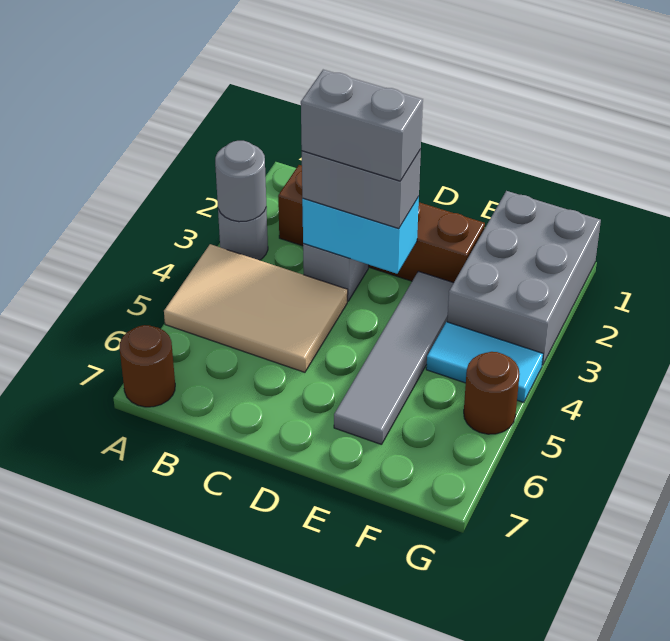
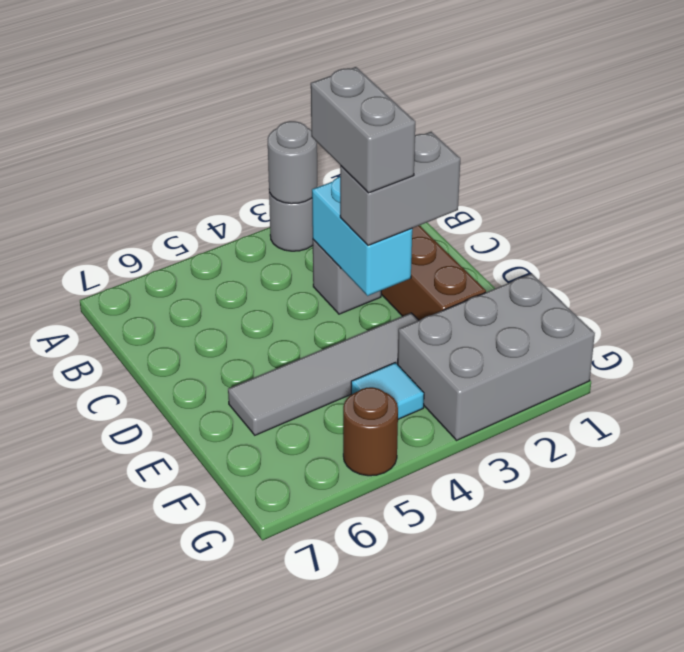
tan tile A4:C5 level 1 -> none
brown round brick A7 level 1 -> none
grey brick C3:D3 level 3 -> grey brick D2:D3 level 3
cyan tile F4:G4 level 1 -> cyan tile F4 level 1

